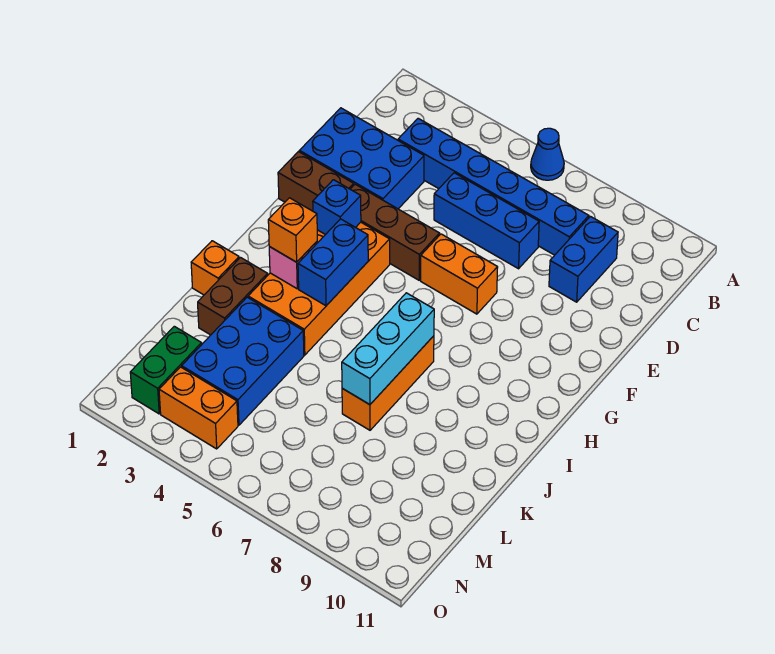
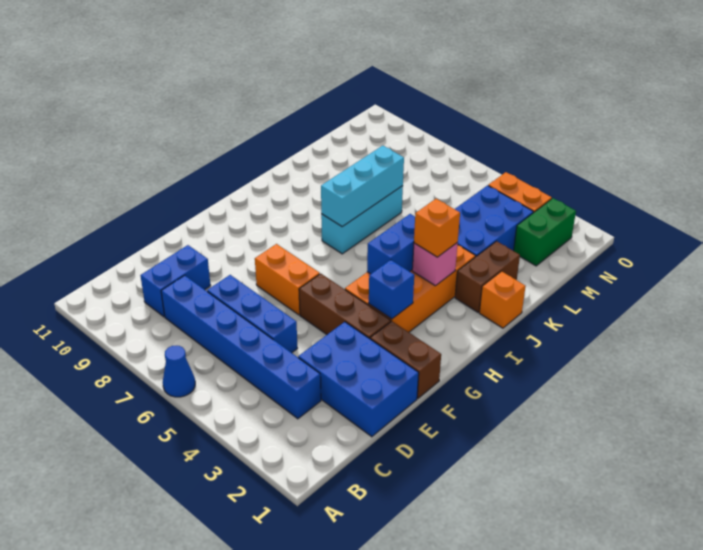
orange brick I7:K7 level 1 -> cyan brick I7:K7 level 1

